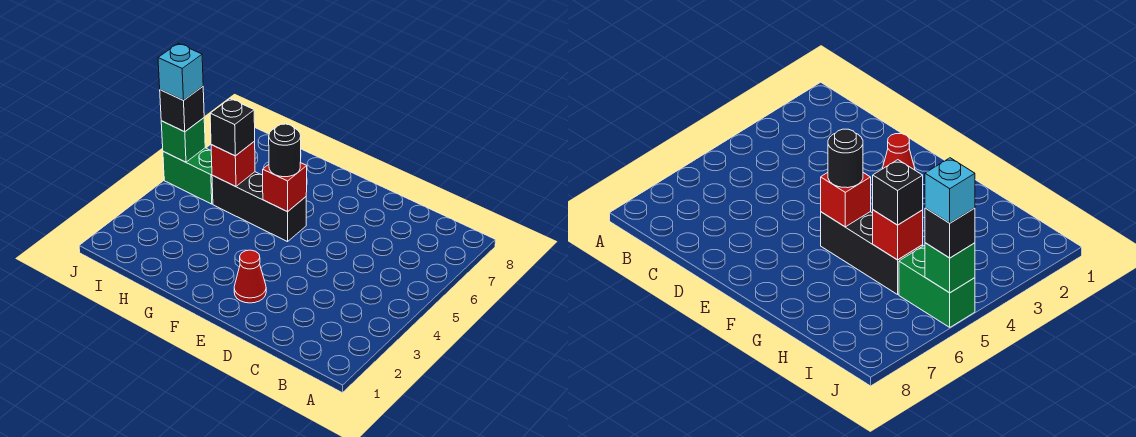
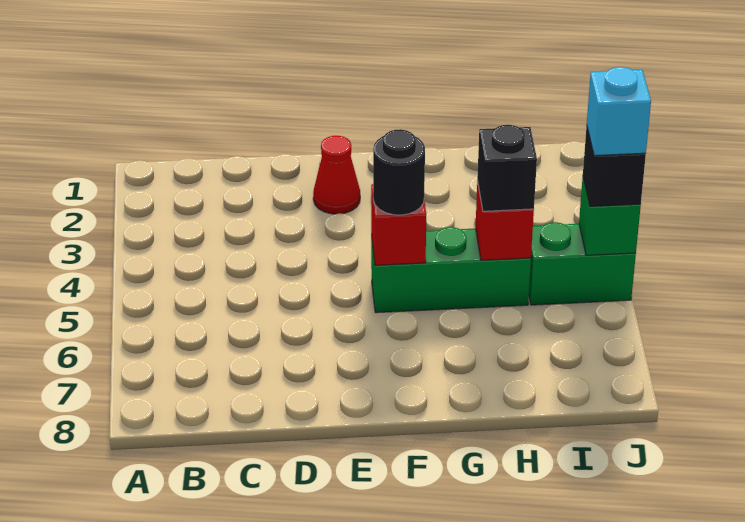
black brick F5:H5 level 1 -> green brick F5:H5 level 1

